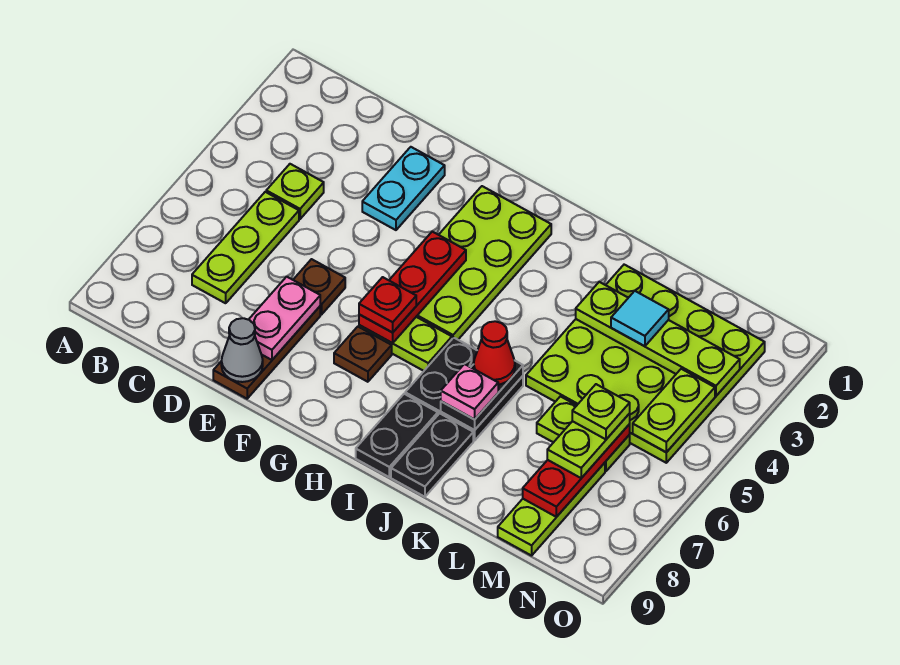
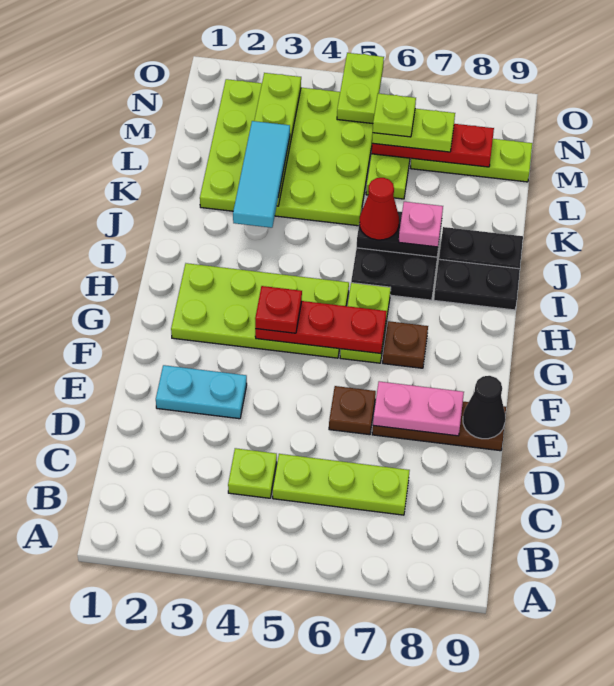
grey cone E9 level 2 -> black cone E9 level 2
red plate G6 level 3 -> red plate G4 level 3
cyan tile L3 level 3 -> cyan tile J3:L3 level 3
lime plate N4:N5 level 2 -> lime plate N5:O5 level 2

